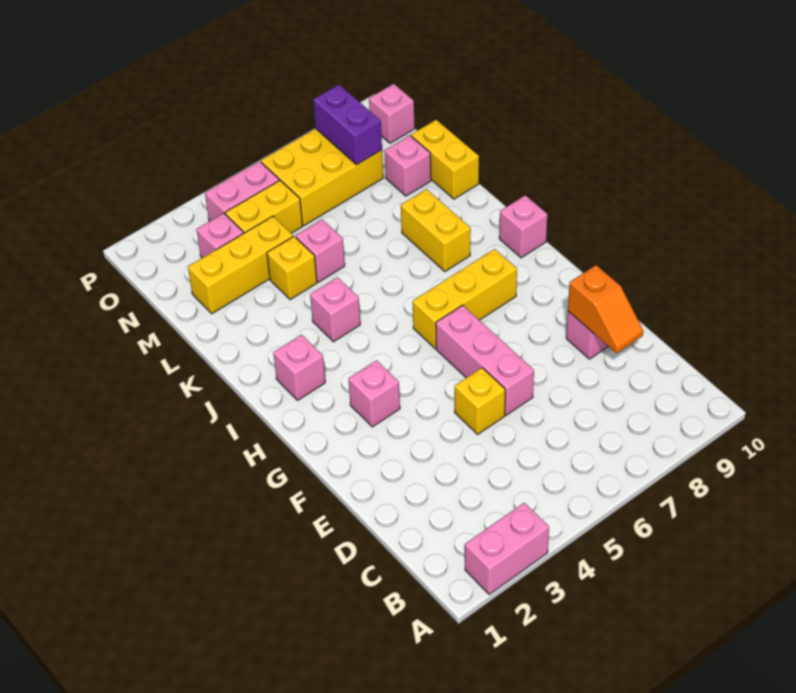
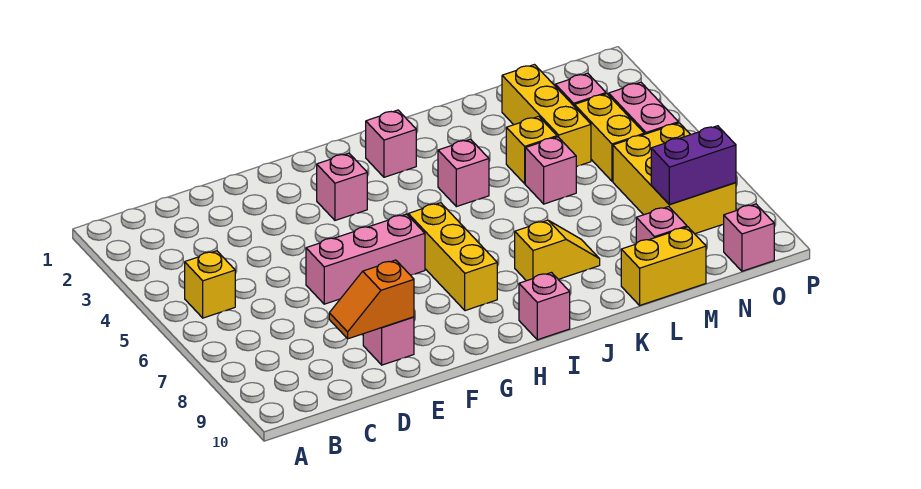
pink brick A2:A3 level 1 -> none
yellow brick E5 level 1 -> yellow brick B5 level 1
yellow brick J8:K8 level 1 -> yellow slope J8:K8 level 1 top J

